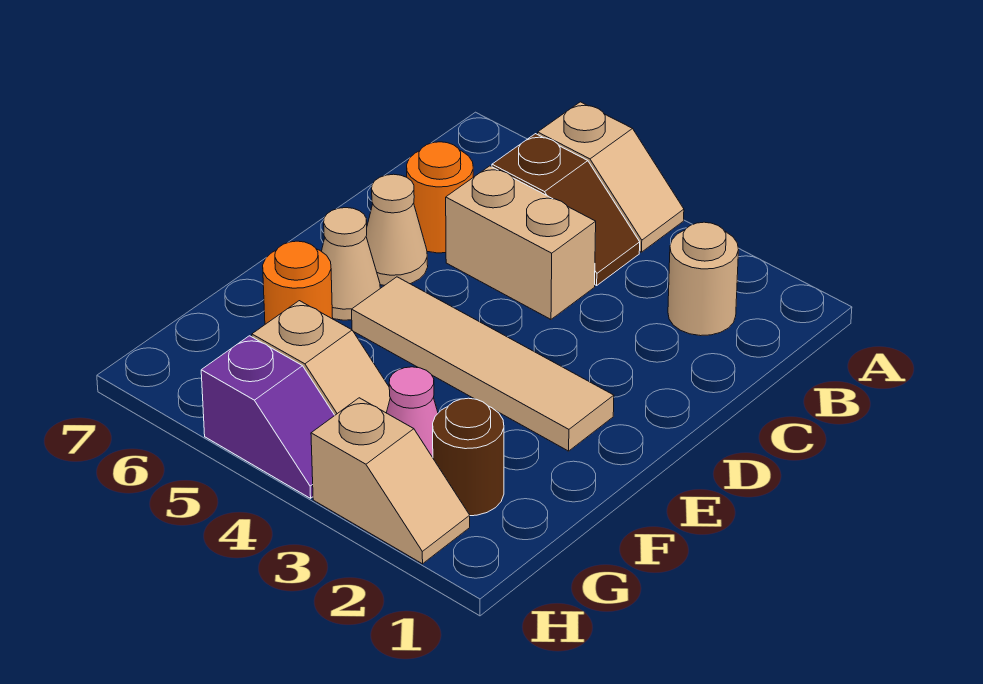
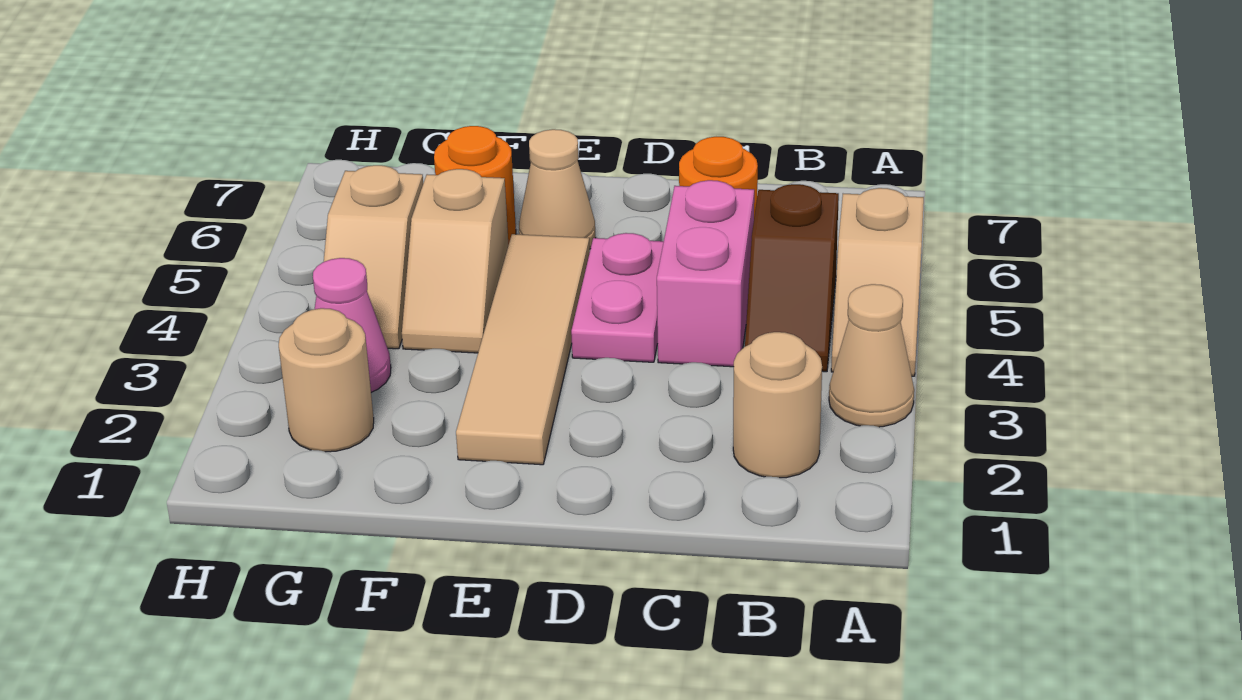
tan brick C4:C5 level 1 -> pink brick C4:C5 level 1
none -> pink plate D4:D5 level 1
tan cone D6 level 1 -> tan cone A3 level 1
brown round brick G2 level 1 -> tan round brick G2 level 1
tan slope H2:H3 level 1 top 3 -> tan slope F4:F5 level 1 top 5
purple slope H4:H5 level 1 top 5 -> none

